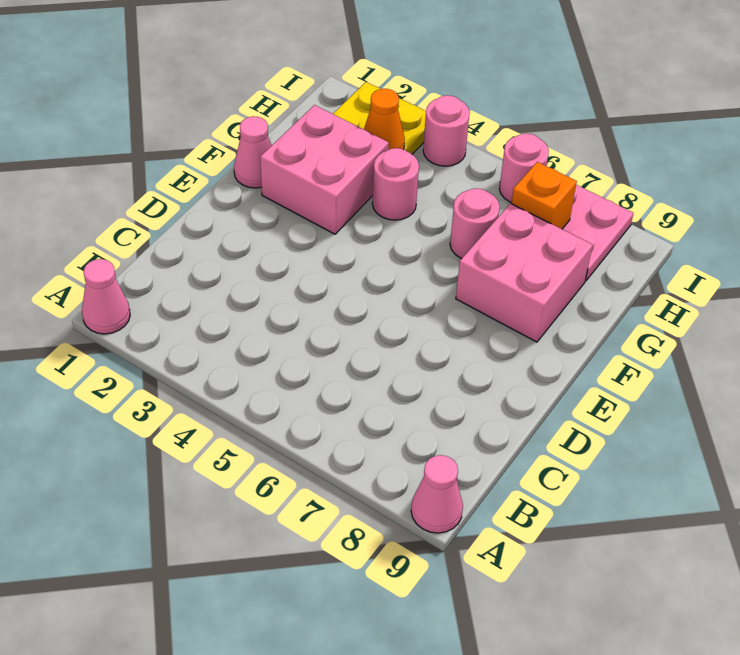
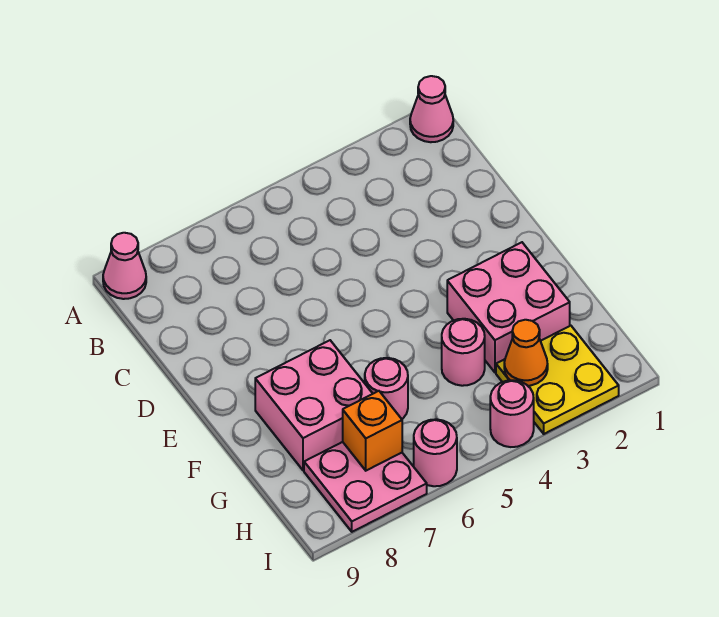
pink cone F1 level 1 -> none

